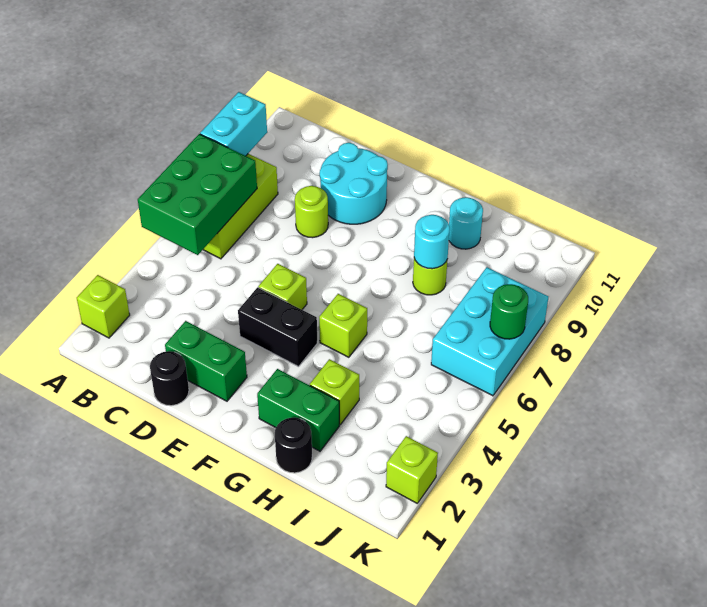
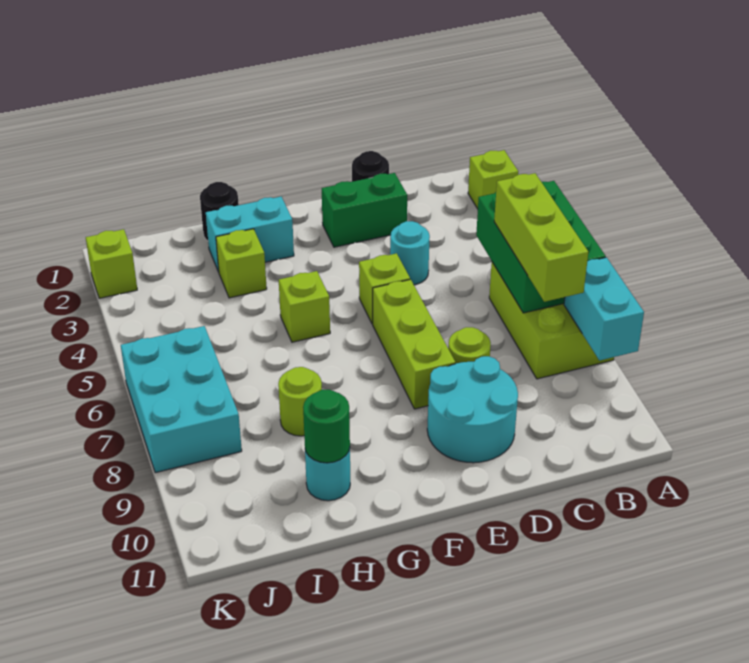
none -> lime brick B6:B8 level 3
black brick E4:F4 level 1 -> none
none -> lime brick E6:E8 level 1
green brick G2:H2 level 1 -> cyan brick G2:H2 level 1
cyan round brick H8 level 2 -> cyan round brick D4 level 1
green round brick K7 level 2 -> green round brick H10 level 2

